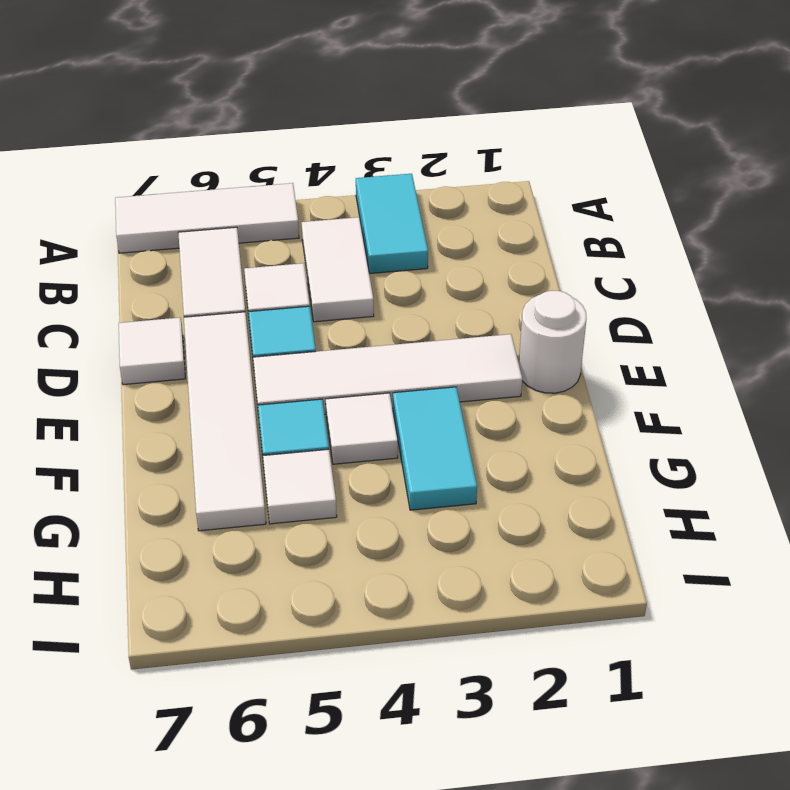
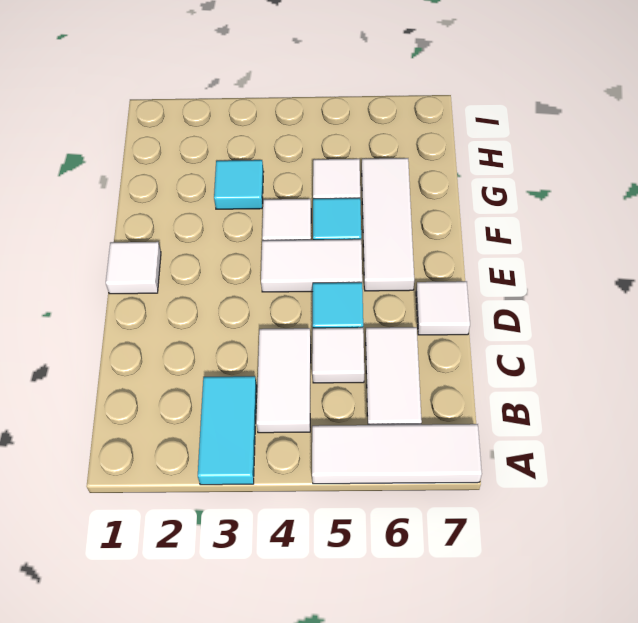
white tile D6:G6 level 1 -> white tile E6:G6 level 1
white round brick E1 level 1 -> white tile E1 level 1
white tile E2:E5 level 1 -> white tile E4:E5 level 1
cyan tile F3:G3 level 1 -> cyan tile G3 level 1

